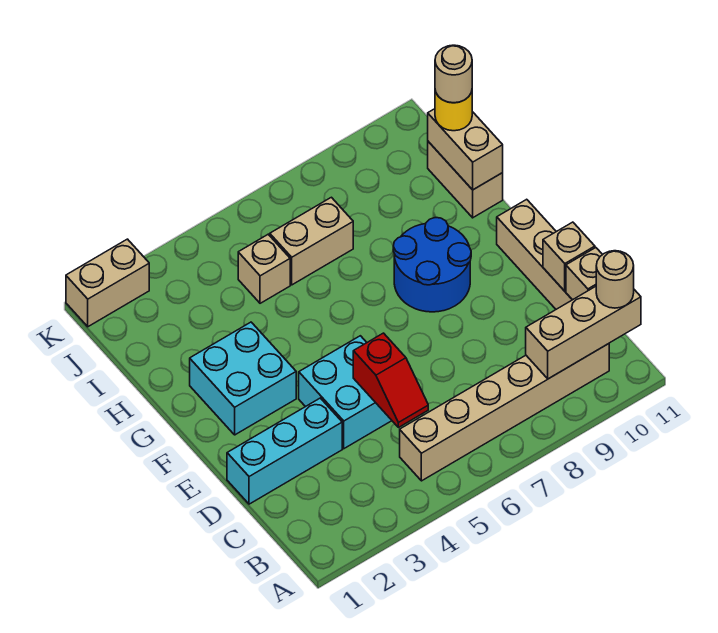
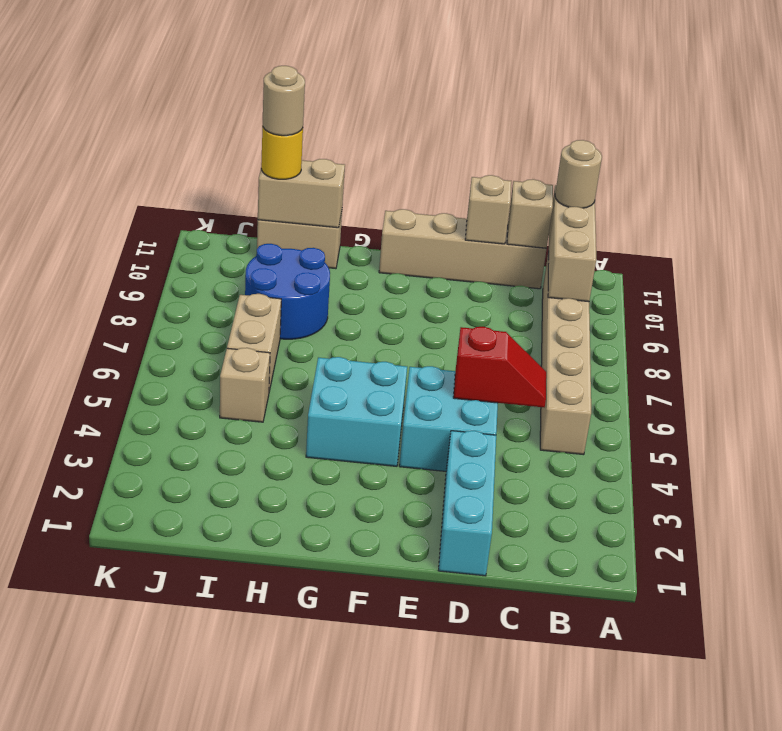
cyan brick F2:G3 level 1 -> cyan brick F4:G5 level 1
blue round brick F8:G9 level 1 -> blue round brick H8:I9 level 1
tan brick K1:K2 level 1 -> none

